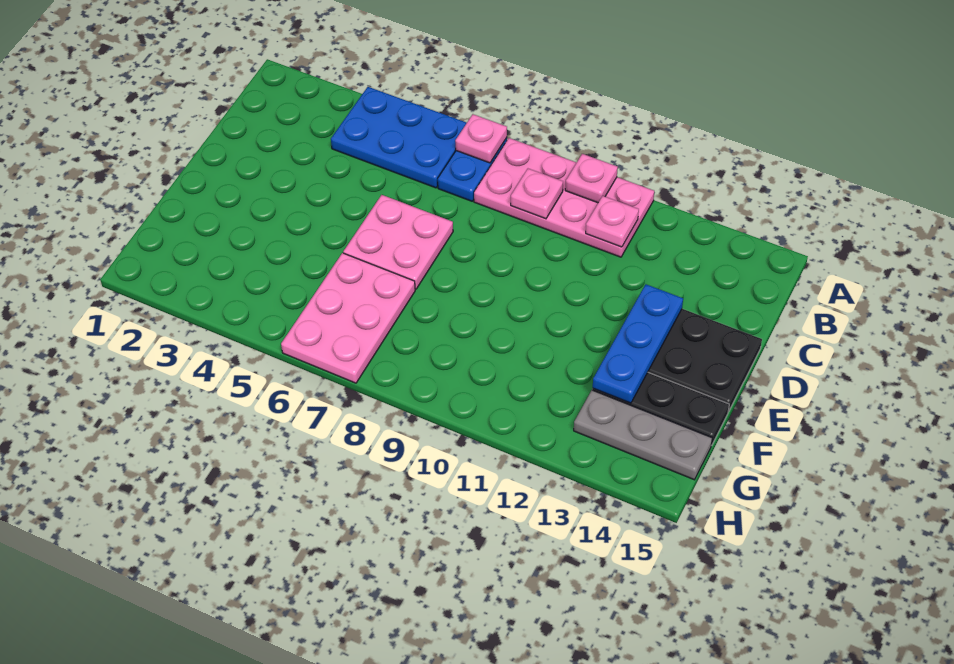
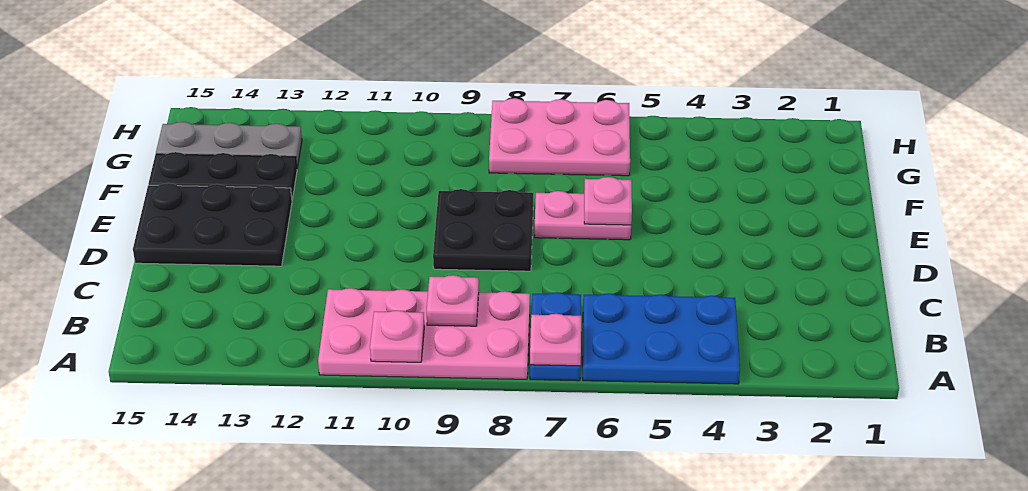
pink plate B11 level 2 -> pink plate E6 level 2
pink plate D6:E7 level 1 -> pink plate E6:E7 level 1
none -> black plate D8:E9 level 1
blue plate D13:F13 level 2 -> none
pink plate F6:H7 level 1 -> pink plate G6:H8 level 1

